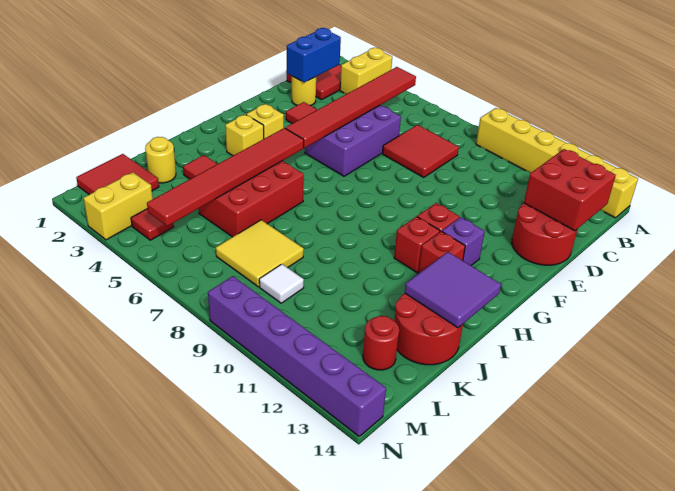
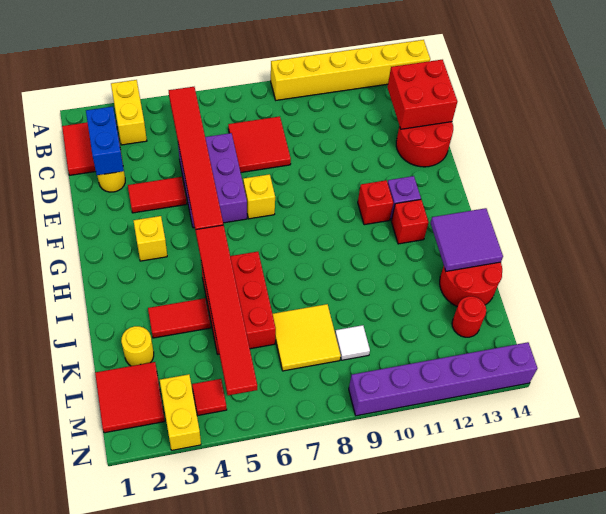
yellow brick H3 level 1 -> yellow brick F7 level 1
red brick H11 level 1 -> none

